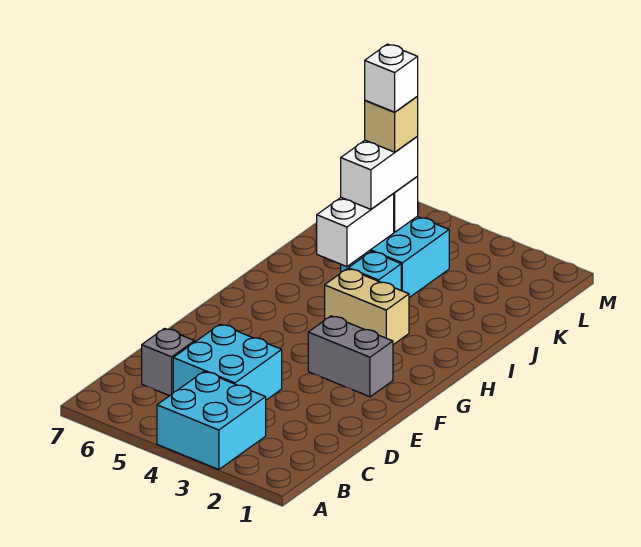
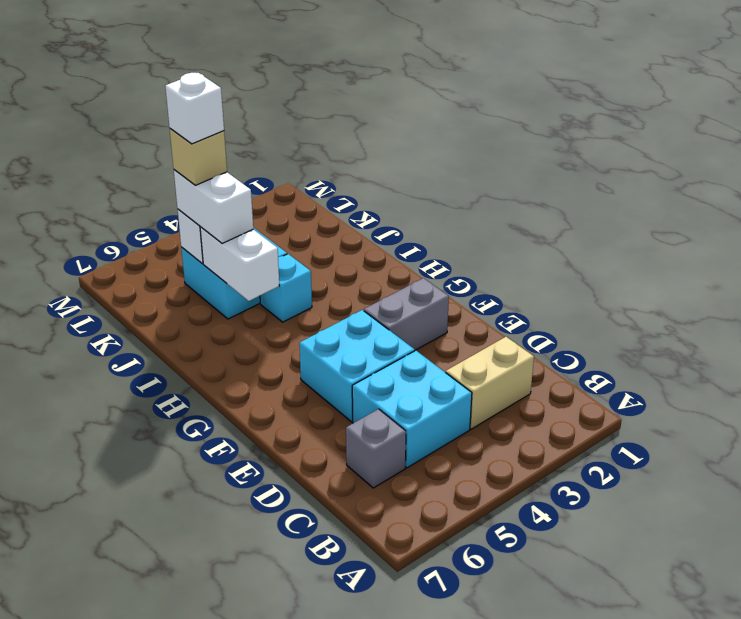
cyan brick A3:B4 level 1 -> cyan brick E4:F5 level 1
tan brick H3:H4 level 1 -> tan brick C2:C3 level 1

